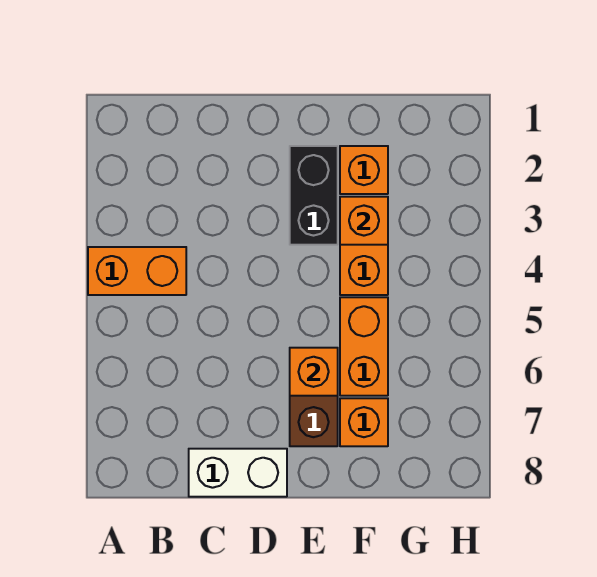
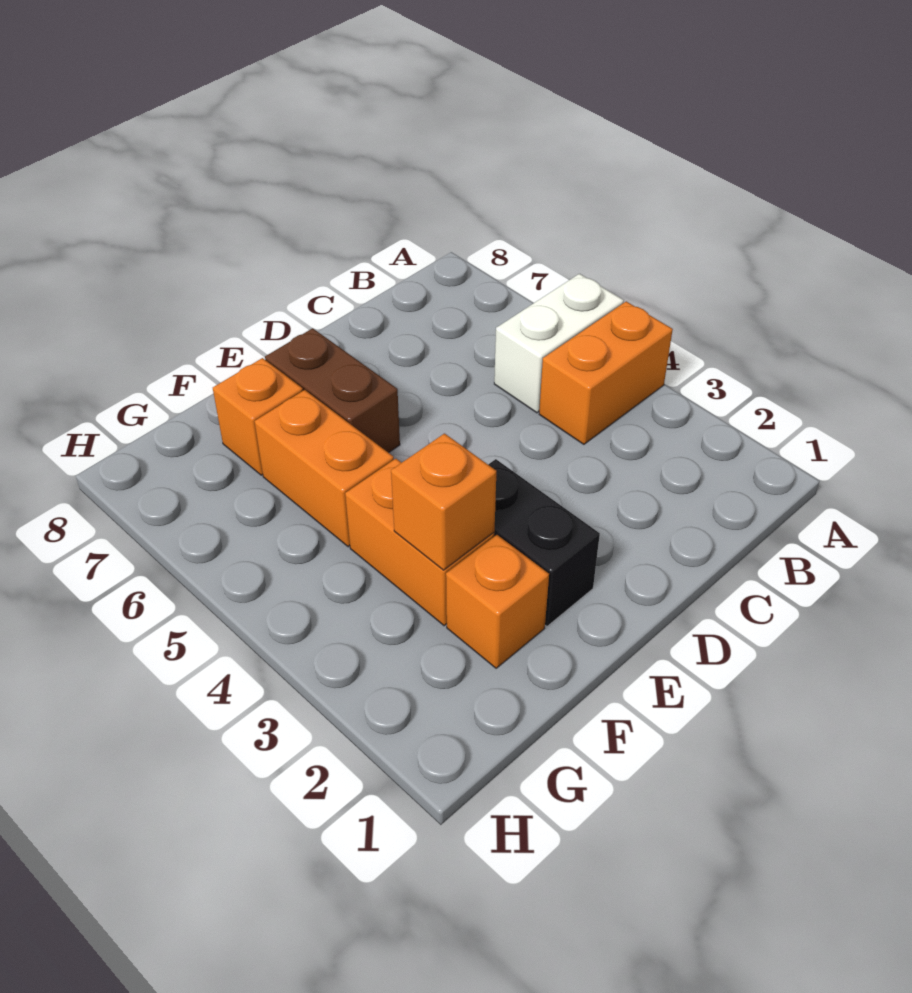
white brick C8:D8 level 1 -> white brick A5:B5 level 1
orange brick E6 level 2 -> none

